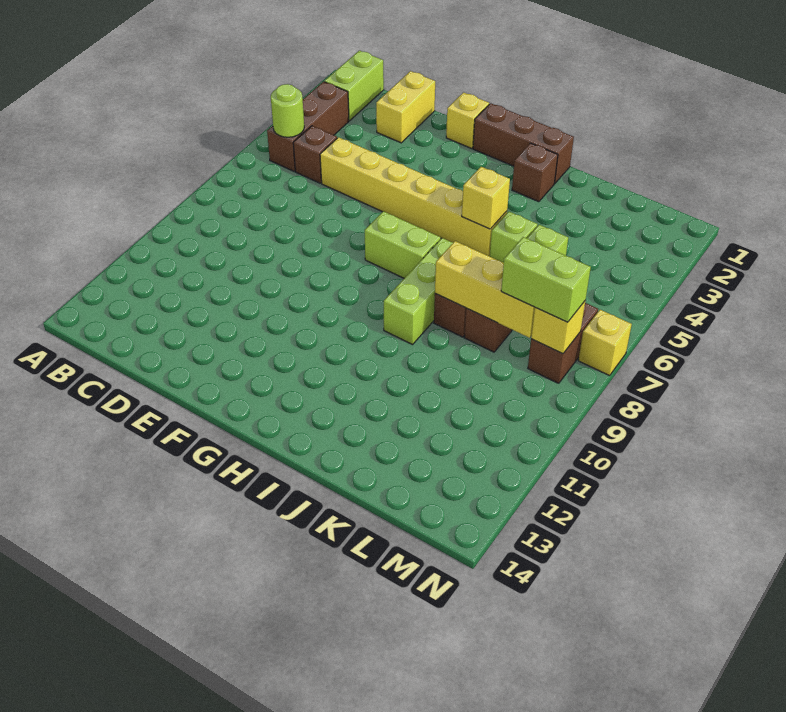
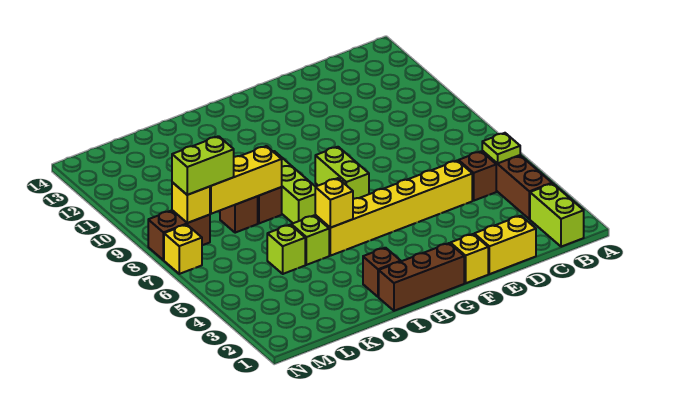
lime round brick B5 level 2 -> lime plate B5 level 2
yellow brick D1:D2 level 1 -> yellow brick D1:E1 level 1
lime brick G7:H7 level 1 -> lime brick G7:G8 level 1
brown brick M7:M8 level 1 -> brown brick M8:N8 level 1

